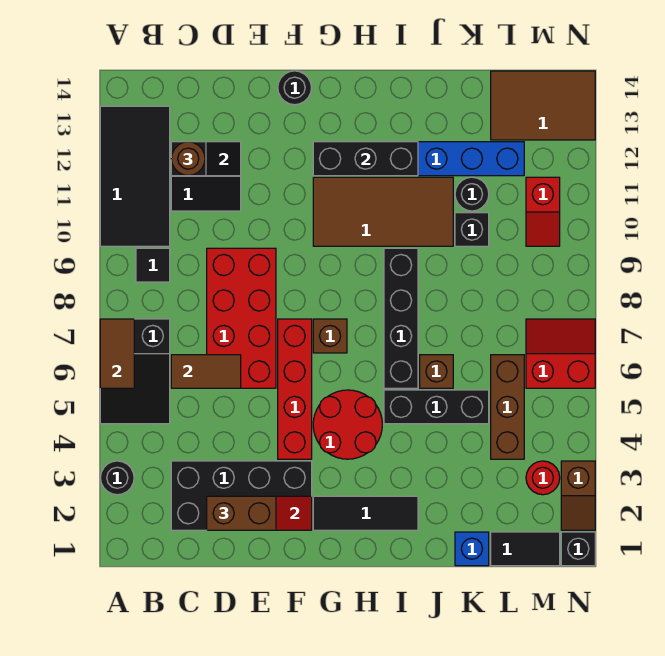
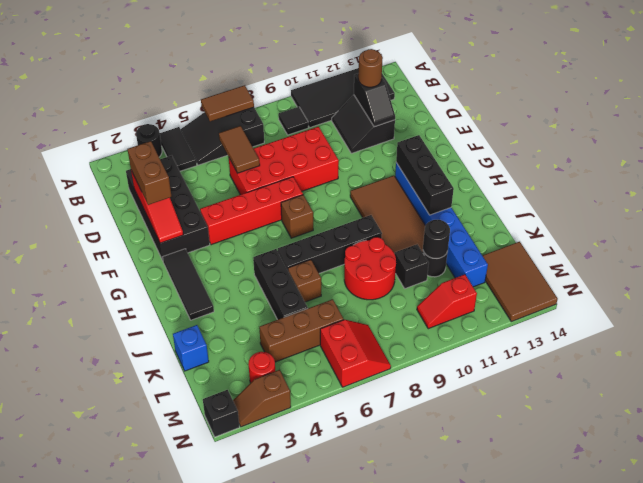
black round brick F14 level 1 -> black round brick K11 level 2
red round brick G4:H5 level 1 -> red round brick J8:K9 level 1
black tile L1:M1 level 1 -> black tile A4:B4 level 1

